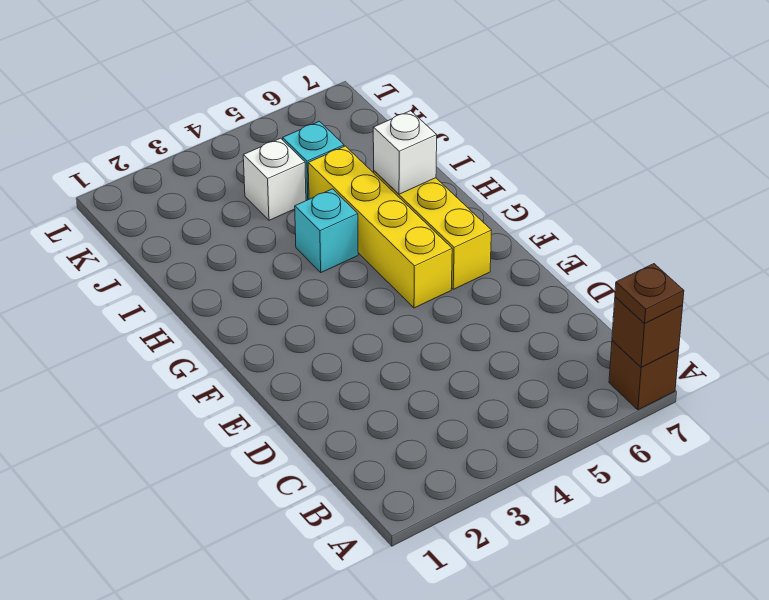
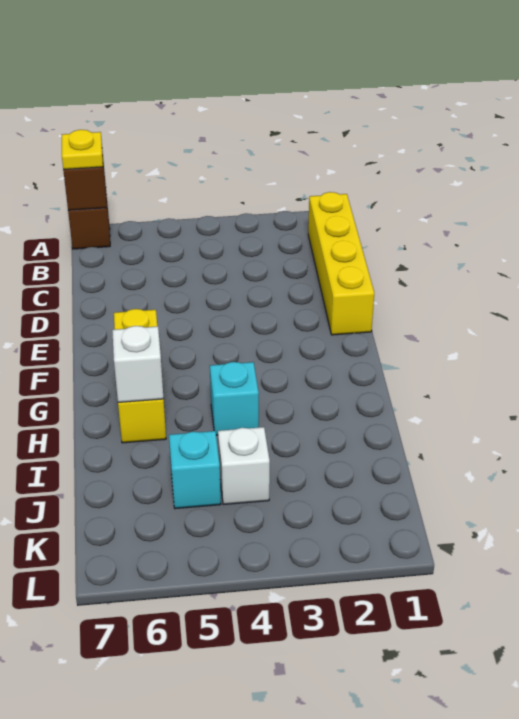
brown plate A7 level 3 -> yellow plate A7 level 3
yellow brick F5:I5 level 1 -> yellow brick B1:E1 level 1

